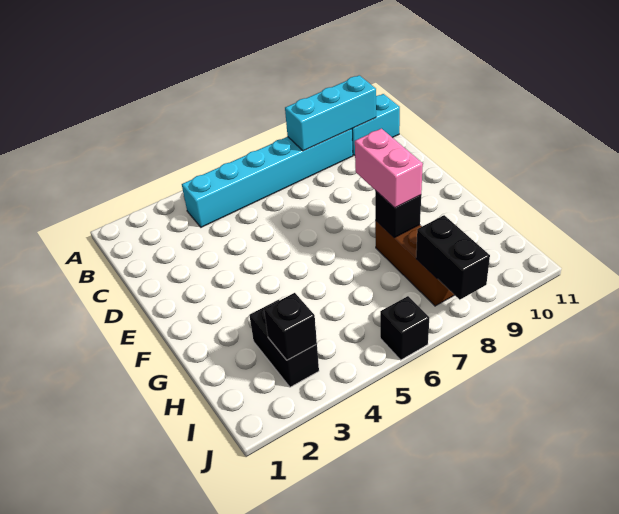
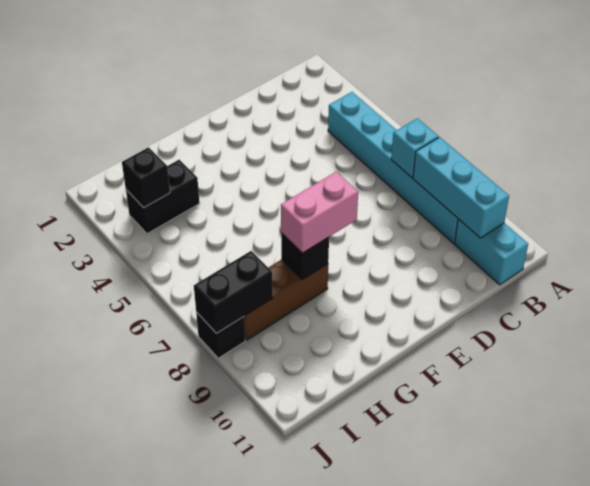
none -> cyan brick B7 level 2
black brick J6 level 1 -> black brick J8 level 1

